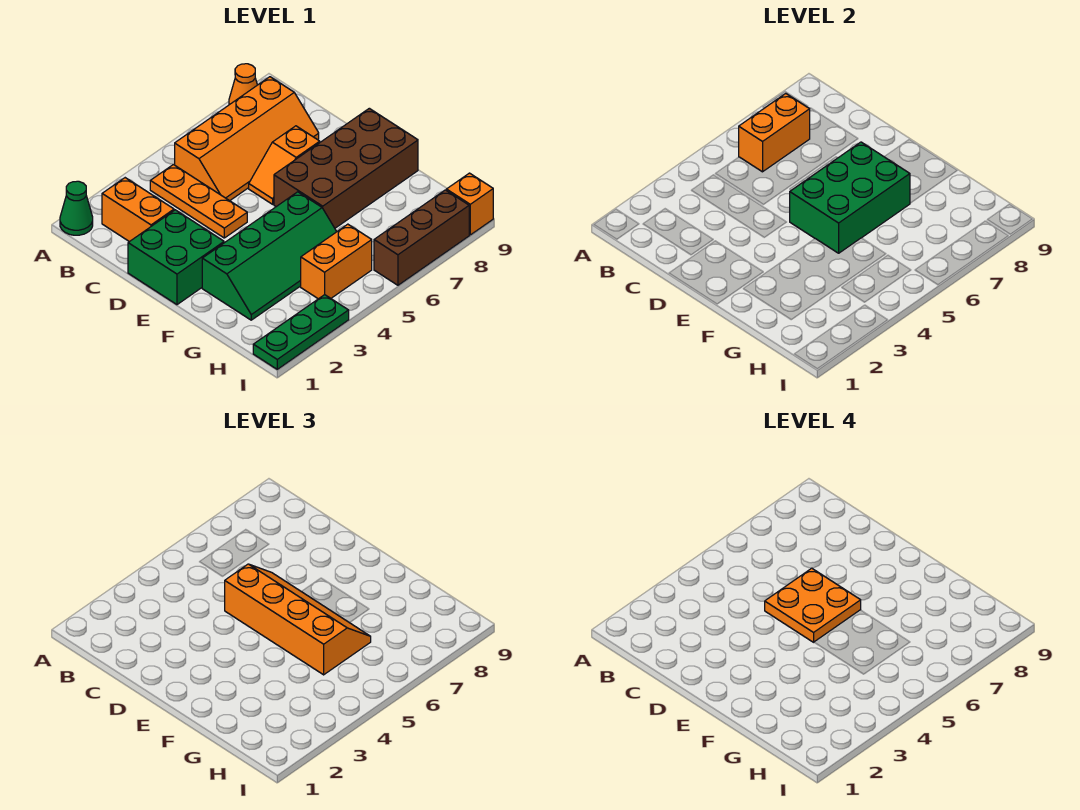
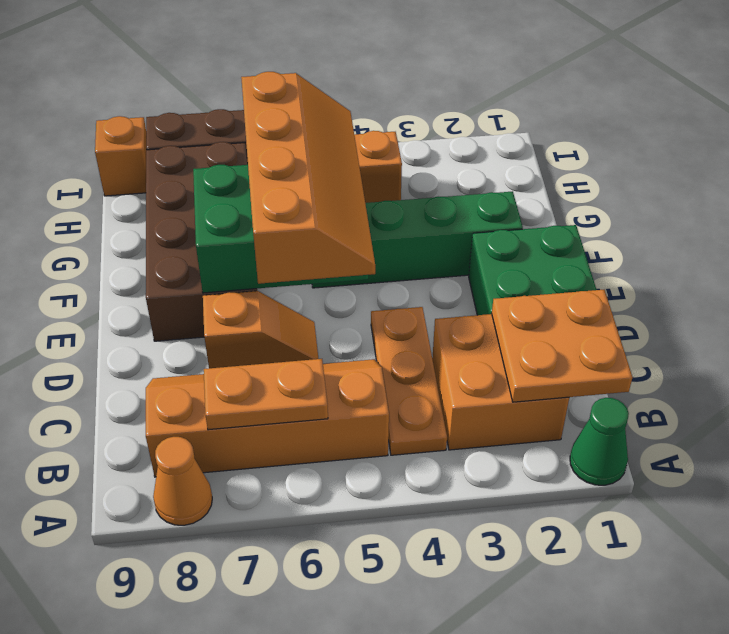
orange brick B2:C2 level 1 -> orange brick B2:C3 level 1
orange brick B6:B7 level 2 -> orange plate B6:B7 level 2
orange slope D5:G6 level 3 top 5 -> orange slope D5:G6 level 3 top 6
orange plate D5:E6 level 4 -> orange plate B1:C2 level 2
brown brick E6:F9 level 1 -> brown brick E7:H8 level 1
green plate I1:I3 level 1 -> none

